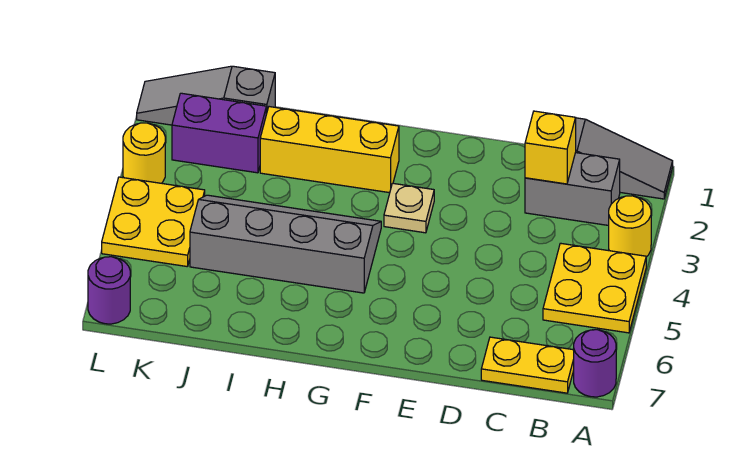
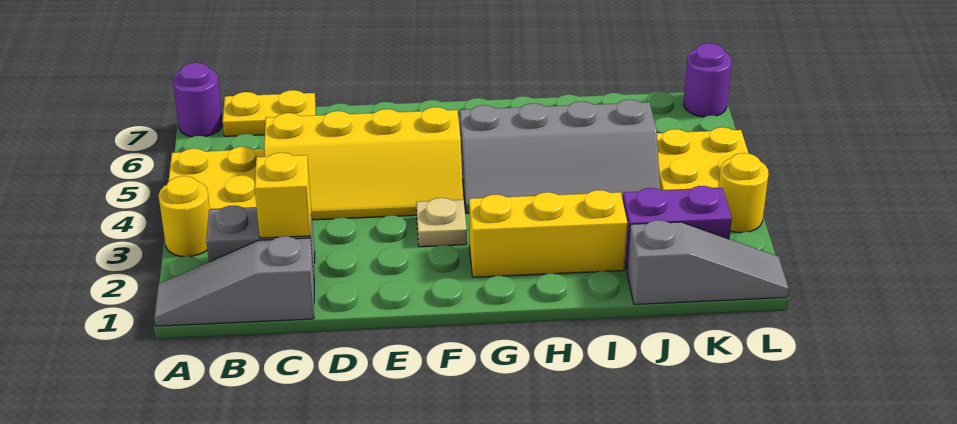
none -> yellow slope C4:F5 level 1 top 5

